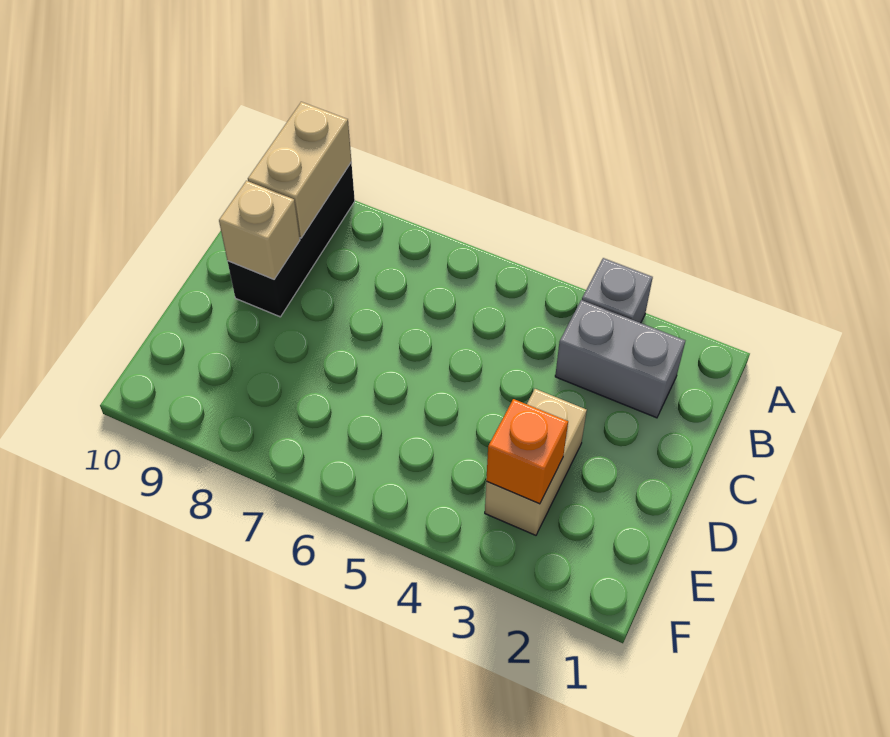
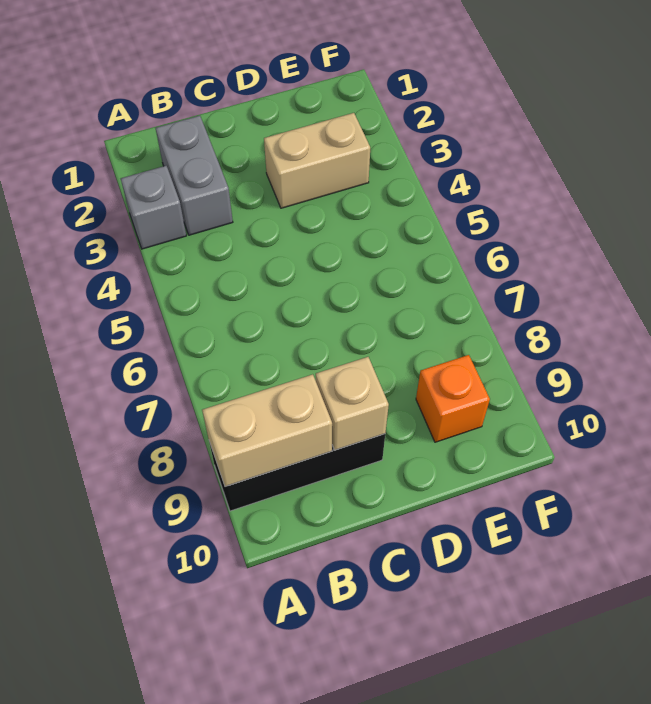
orange brick E3 level 2 -> orange brick E9 level 1

